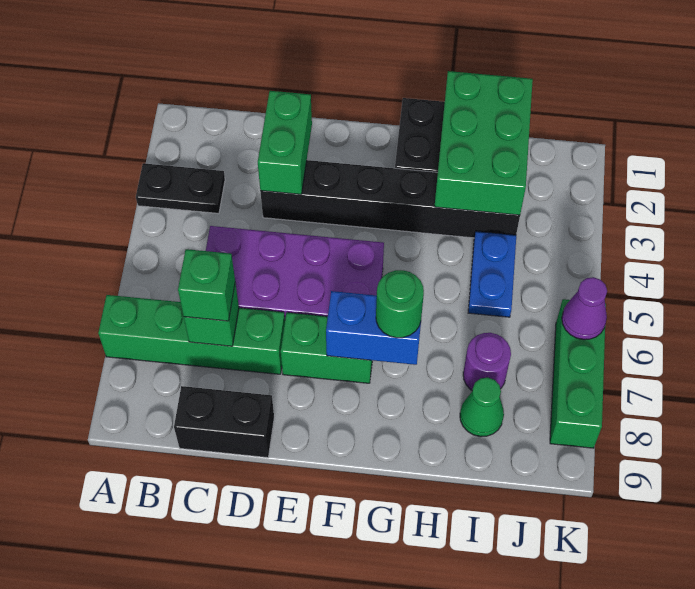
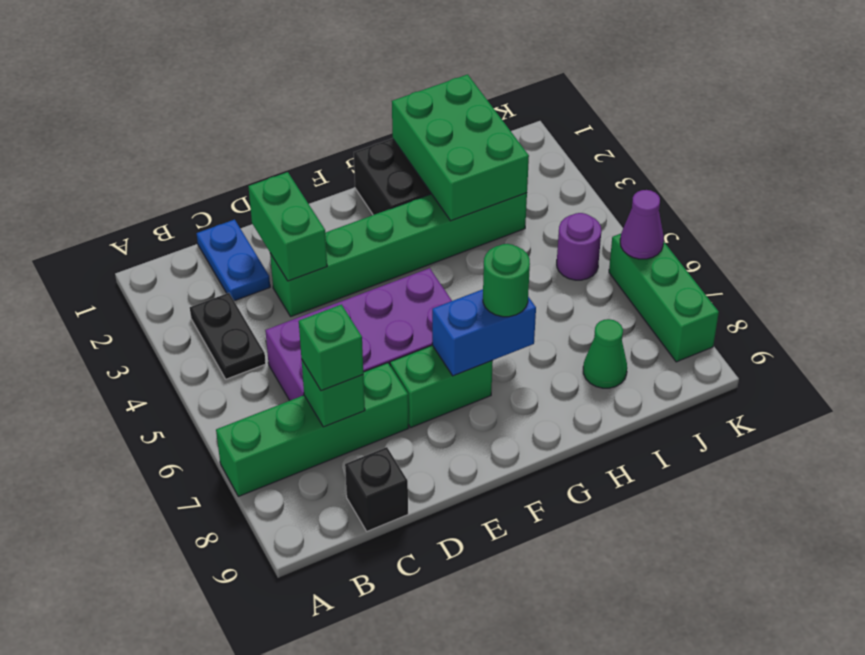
black plate A3:B3 level 1 -> black plate B3:B4 level 1
black brick C9:D9 level 1 -> black brick C9 level 1
black brick D3:I3 level 1 -> green brick D3:I3 level 1
blue plate I4:I5 level 1 -> blue plate C1:C2 level 1
purple round brick I7 level 1 -> purple round brick J5 level 1

